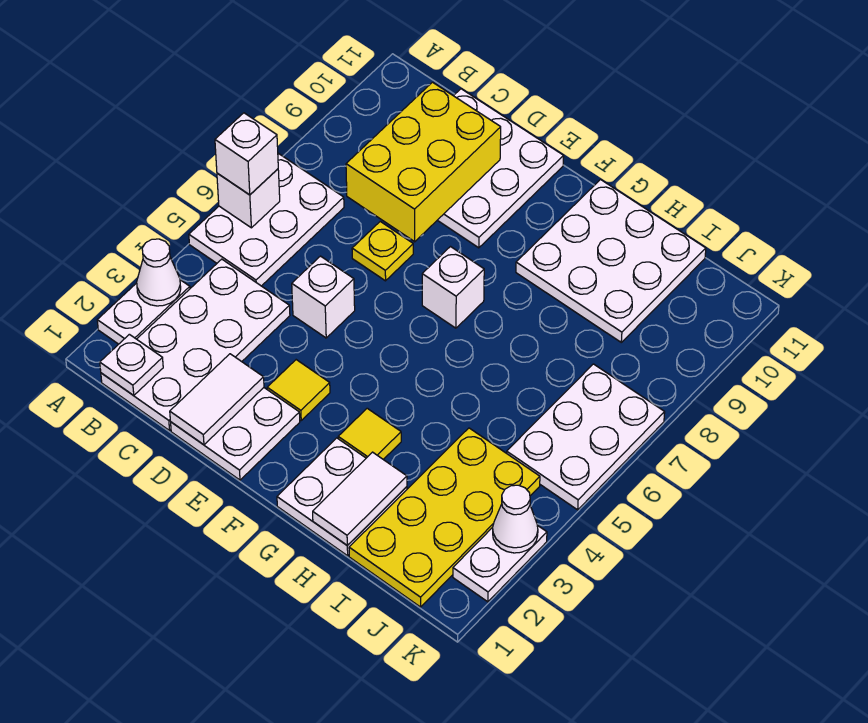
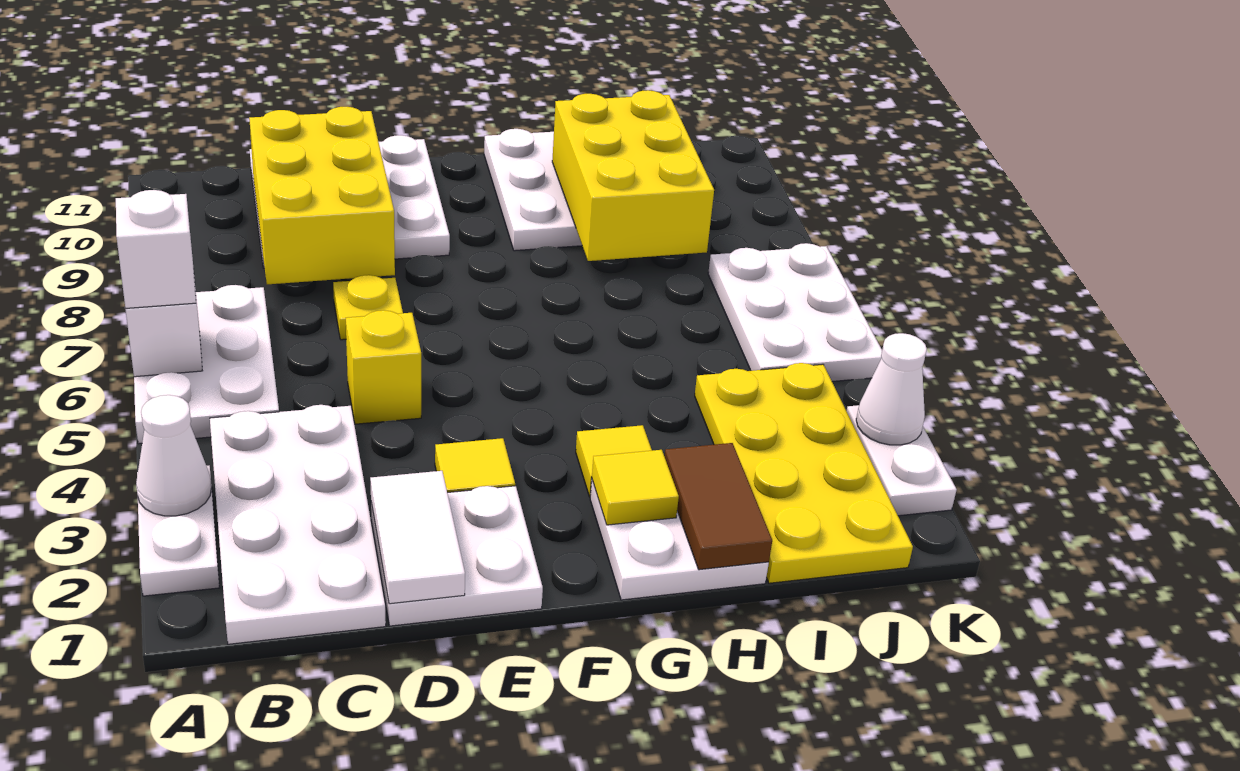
white plate B1 level 2 -> none
white brick D5 level 1 -> yellow brick D5 level 1
white brick F7 level 1 -> none
none -> yellow tile G2 level 2
white tile H1:H2 level 2 -> brown tile H1:H2 level 2
none -> yellow brick H8:I10 level 2

